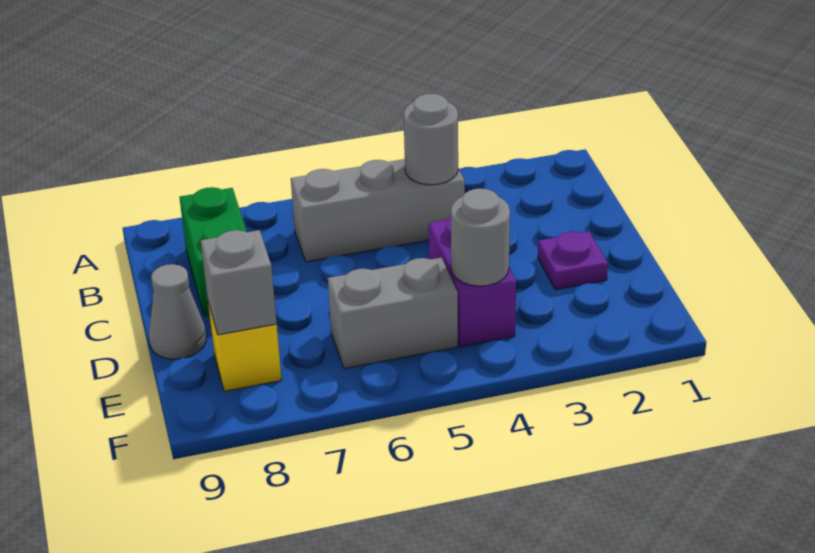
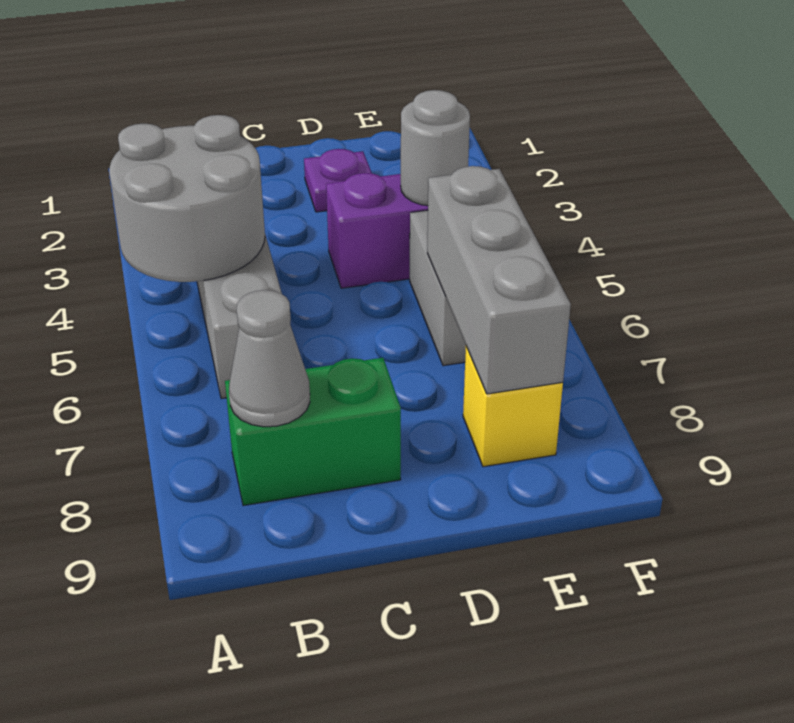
grey round brick B4 level 2 -> grey round brick A4:B5 level 2
grey cone D9 level 1 -> grey cone B8 level 2
grey brick E8 level 2 -> grey brick E6:E8 level 2

